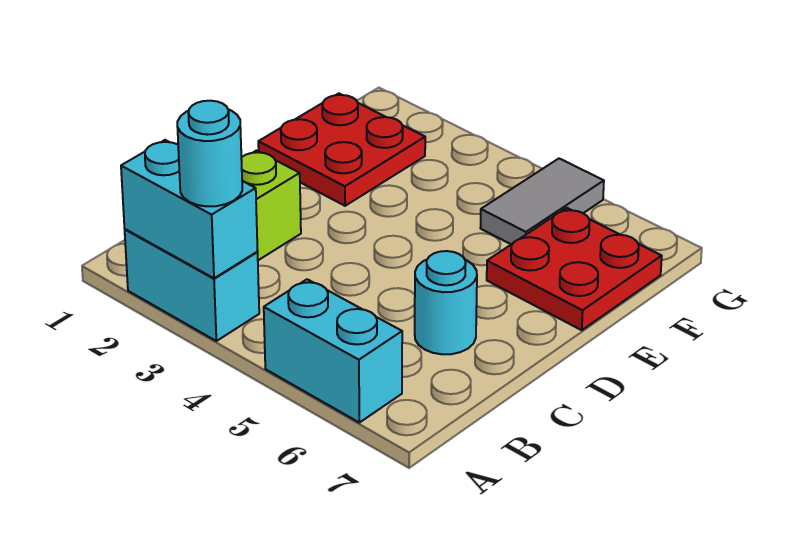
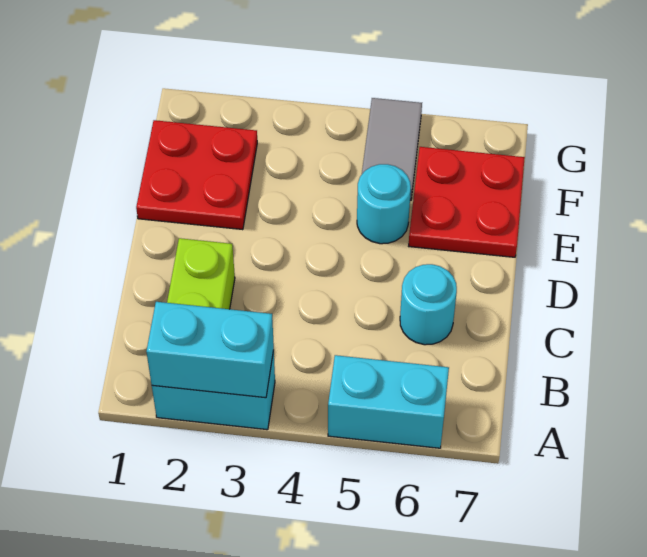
cyan round brick A3 level 3 -> cyan round brick E5 level 1

